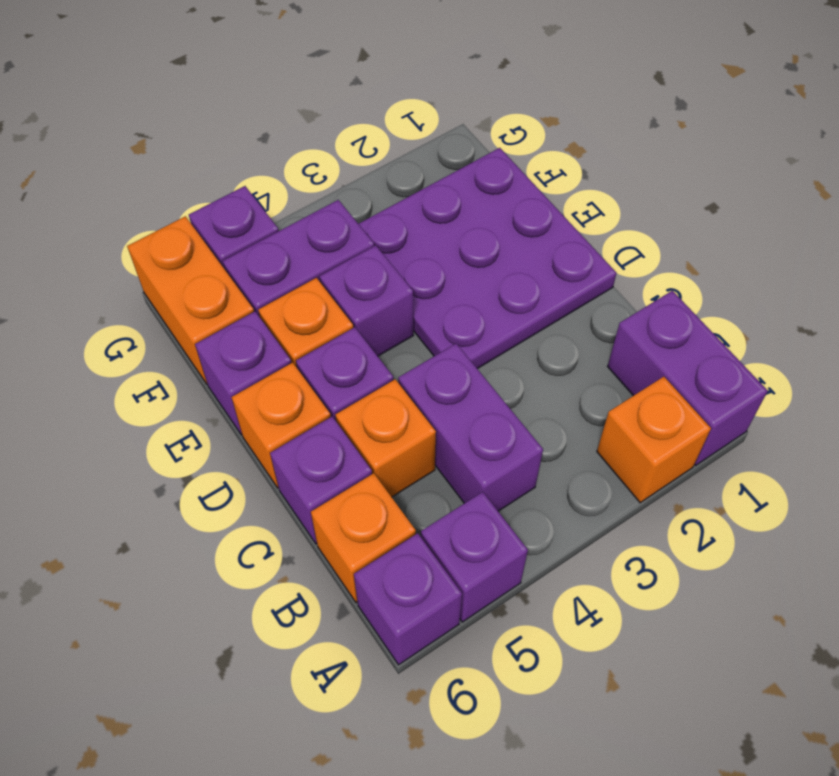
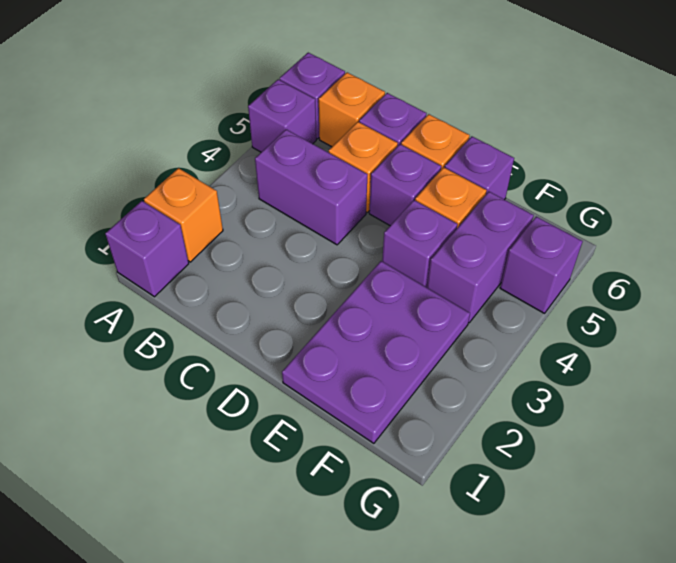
purple brick A1:B1 level 1 -> purple brick A1 level 1
purple plate D1:F3 level 1 -> purple plate E1:F3 level 1
orange brick F6:G6 level 1 -> none

